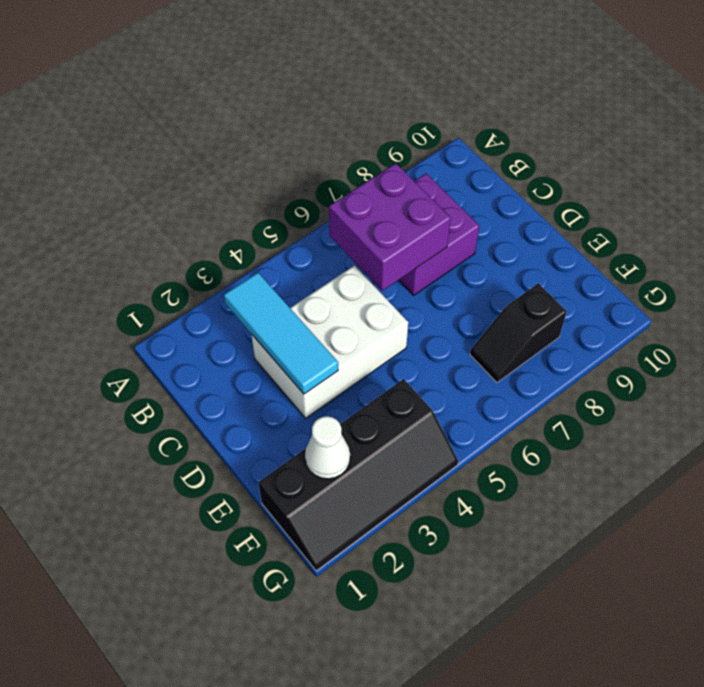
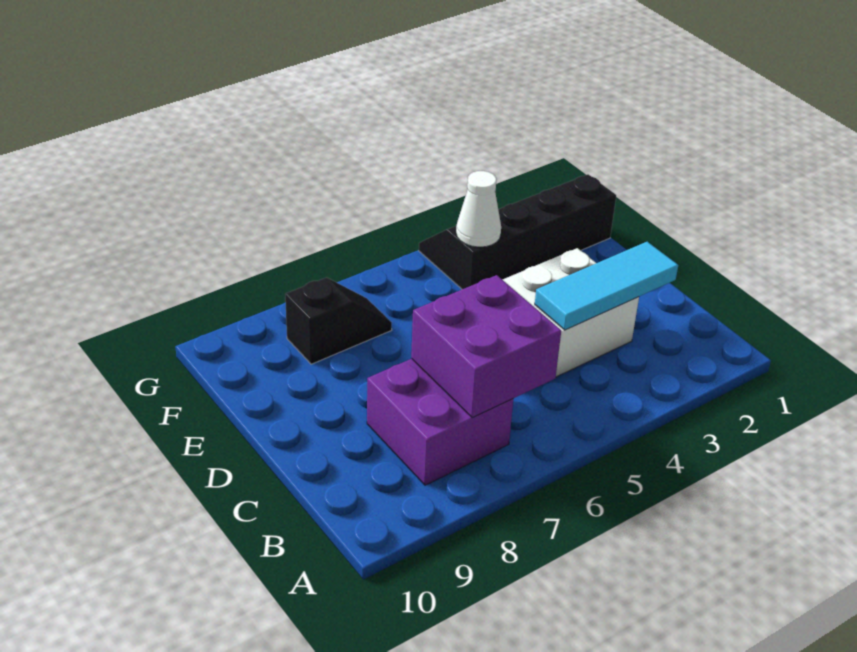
cyan tile B3:D3 level 2 -> cyan tile C2:C4 level 2
white cone F2 level 2 -> white cone F4 level 2

